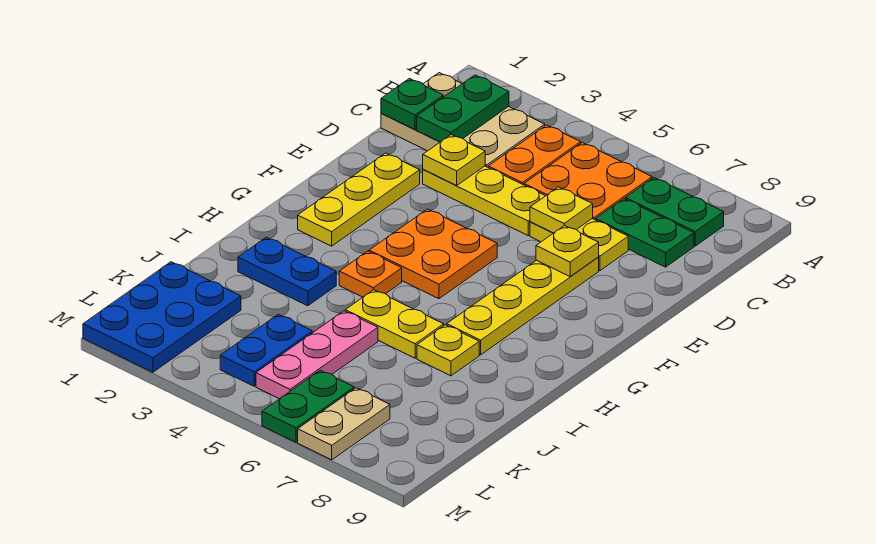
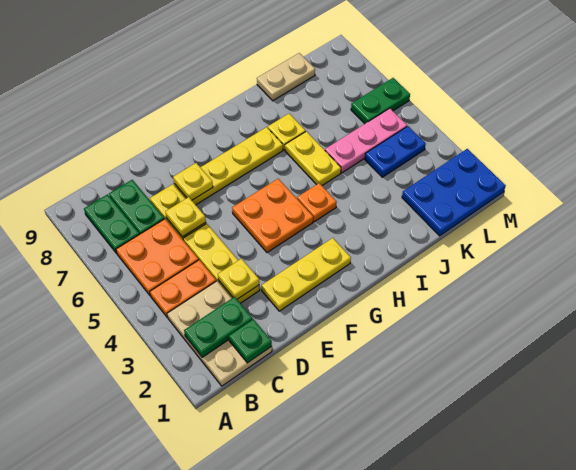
blue plate I2:I3 level 1 -> none
tan plate L7:M7 level 1 -> tan plate J9:K9 level 1

